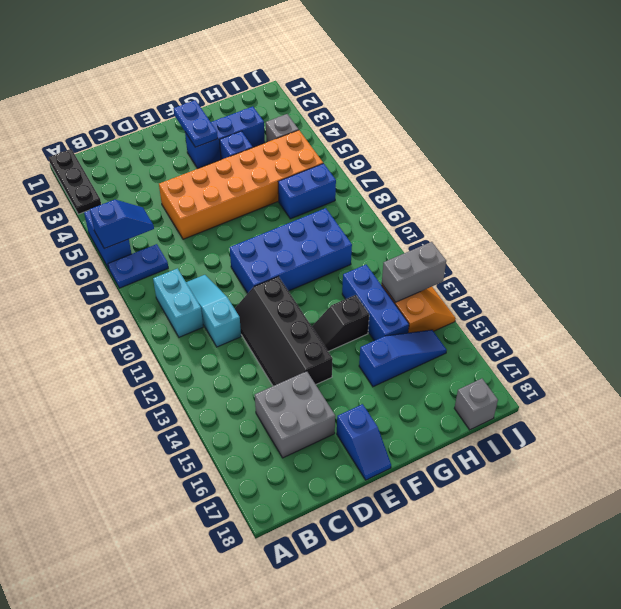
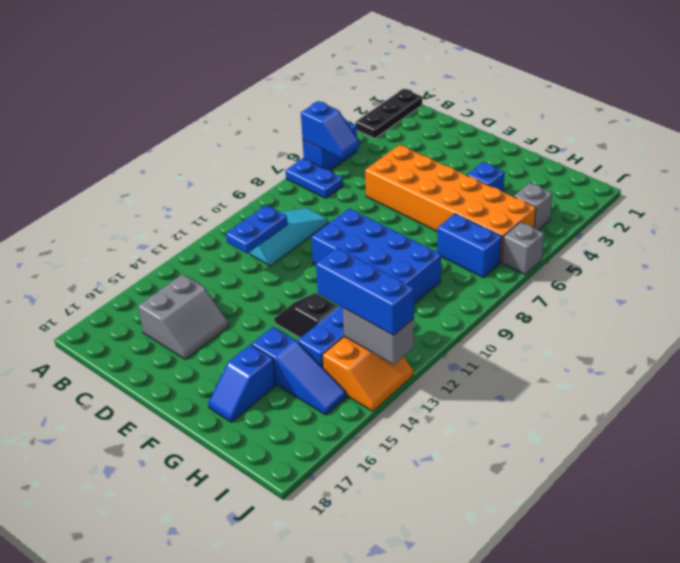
cyan brick B9:B10 level 1 -> none
grey brick C15:D16 level 1 -> grey slope C15:D16 level 1 top C
black slope D11:E14 level 1 top E -> none
blue slope E17:E18 level 1 top 17 -> blue slope G16:G17 level 1 top 16
blue plate F2:F3 level 2 -> blue plate C11:C12 level 2
blue brick F3:H3 level 1 -> blue brick H13:J13 level 3
grey brick I18 level 1 -> grey brick J6 level 1

